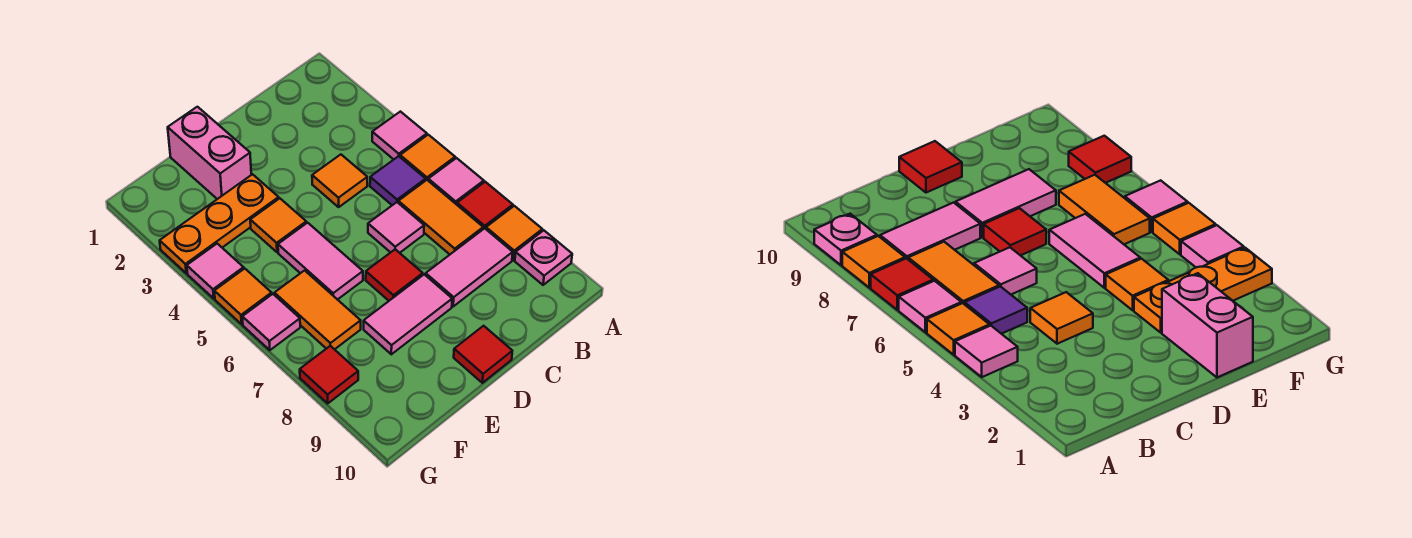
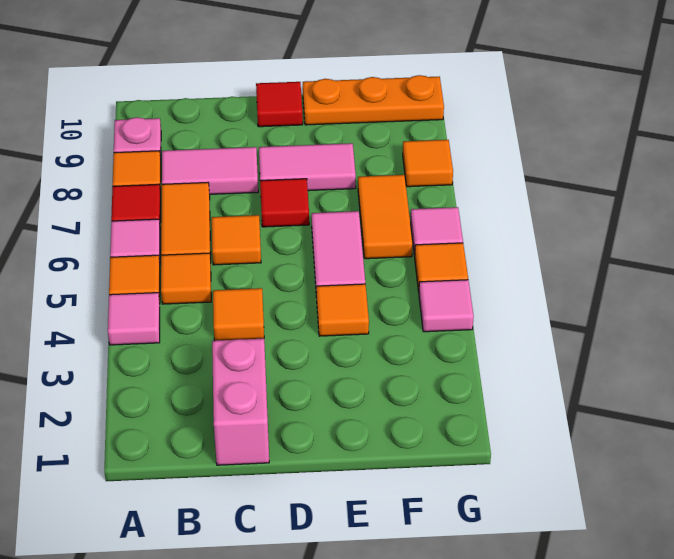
purple tile B5 level 1 -> orange tile B5 level 1
pink tile C6 level 1 -> orange tile C6 level 1
pink brick E1:E2 level 1 -> pink brick C1:C2 level 1
orange plate E3:G3 level 1 -> orange plate E10:G10 level 1
red tile G8 level 1 -> orange tile G8 level 1

